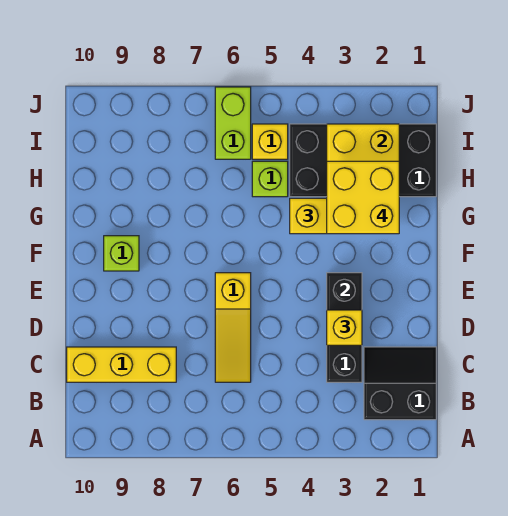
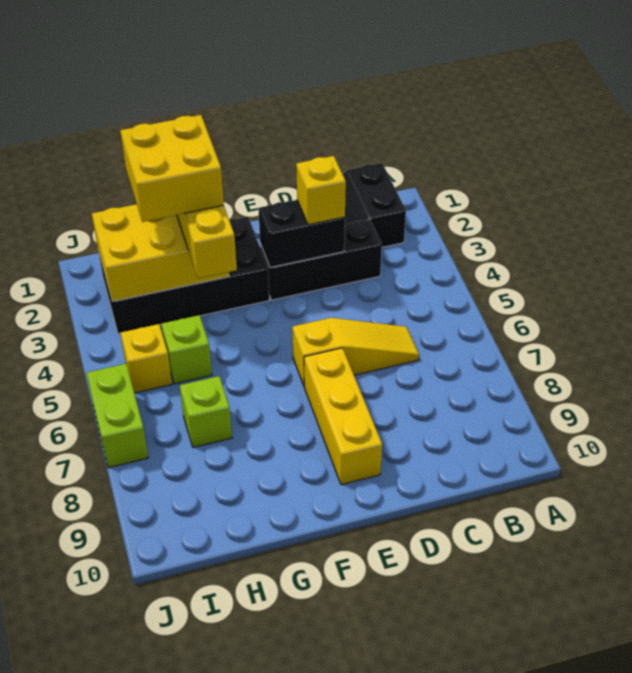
yellow brick C8:C10 level 1 -> yellow brick E7:E9 level 1
lime brick F9 level 1 -> lime brick H7 level 1
black brick H1:I4 level 1 -> black brick F2:I3 level 1
lime brick I6:J6 level 1 -> lime brick J6:J7 level 1

